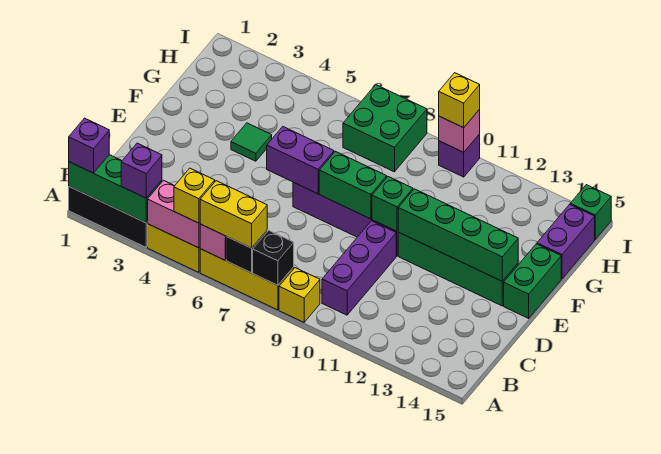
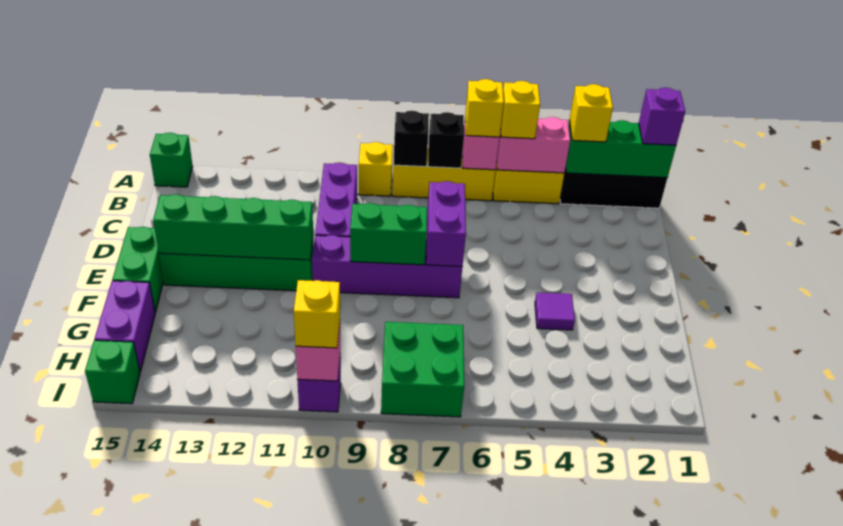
purple brick A3 level 3 -> yellow brick A3 level 3
yellow brick A6:A7 level 3 -> yellow brick A6 level 3
purple brick E6:E7 level 2 -> purple brick D7:E7 level 2
green brick E10 level 2 -> green brick A15 level 1
green tile F4 level 1 -> purple tile F4 level 1

